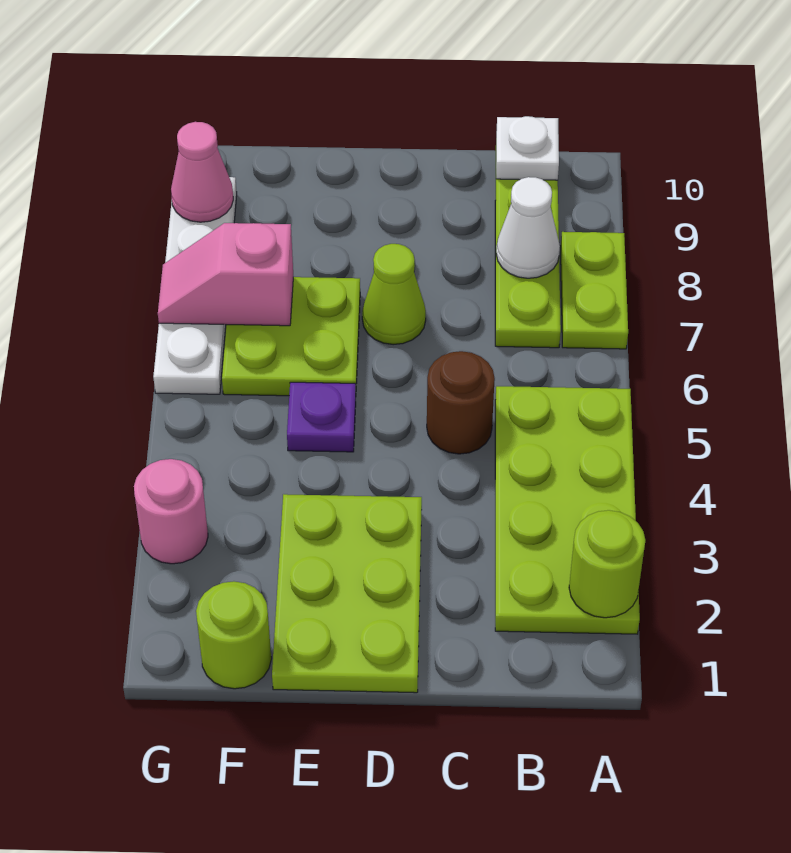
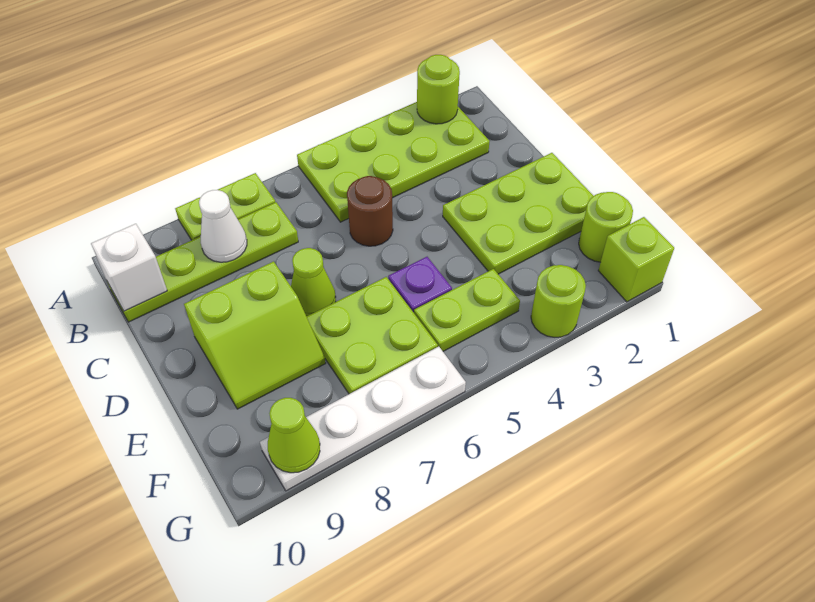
white plate B10 level 2 -> white brick B10 level 2
none -> lime slope D8:E9 level 1 top D
none -> lime plate F4:F5 level 1
pink slope F7:G7 level 2 top F -> none
none -> lime brick G1 level 1
pink round brick G3 level 1 -> lime round brick G3 level 1
pink cone G9 level 2 -> lime cone G9 level 2

